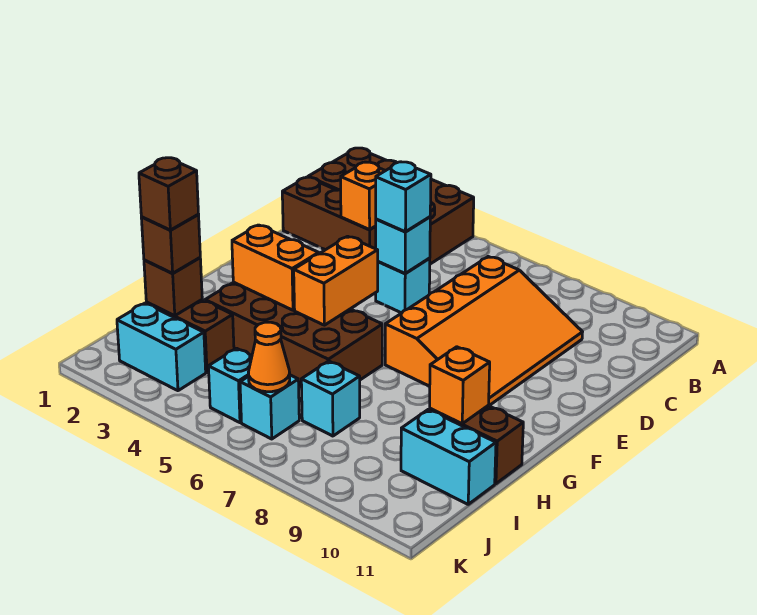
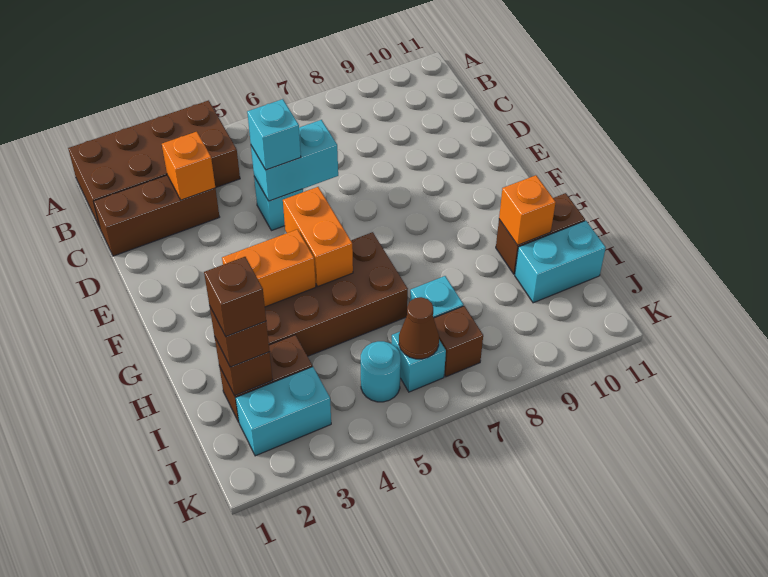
orange slope C7:F9 level 1 top 7 -> none
cyan brick D5 level 2 -> cyan brick D5:D6 level 2
cyan brick J5 level 1 -> cyan round brick J5 level 1
orange cone J6 level 2 -> brown cone J6 level 2
none -> brown brick J7 level 1

